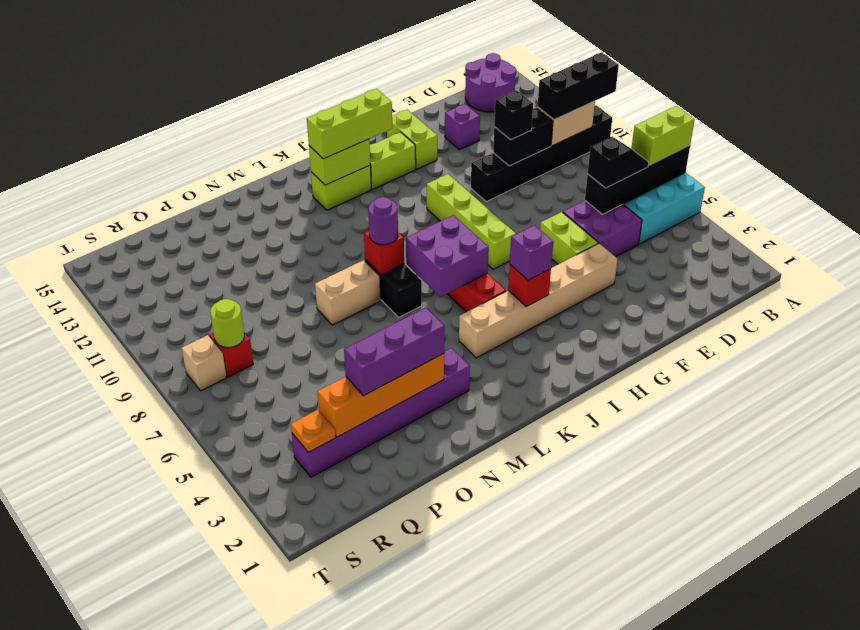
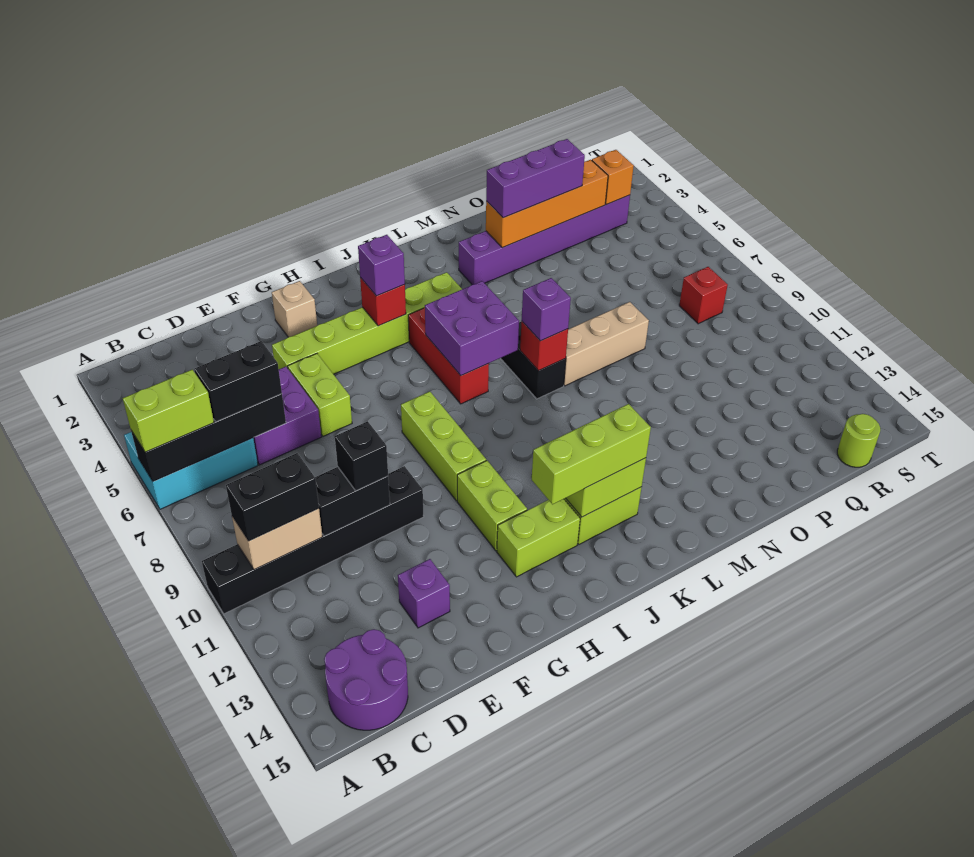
black brick A10:C10 level 3 -> black brick B10:C10 level 3
black slope C6:D6 level 3 top D -> black brick C6:D6 level 3
tan brick F4:K4 level 1 -> lime brick F4:K4 level 1
lime brick G13:G14 level 1 -> lime brick H11:H12 level 1
lime brick H7:H10 level 1 -> lime brick H8:H10 level 1
purple round brick L8 level 3 -> purple brick L8 level 3
tan brick M8:N8 level 1 -> tan brick M8:O8 level 1
orange plate R3 level 2 -> orange brick R3 level 2
lime round brick R8 level 2 -> lime round brick R15 level 1
tan brick S8 level 1 -> tan brick G2 level 1

